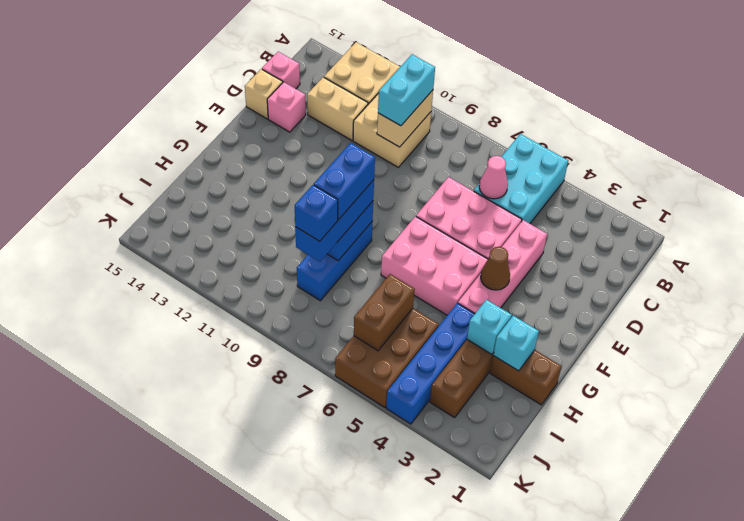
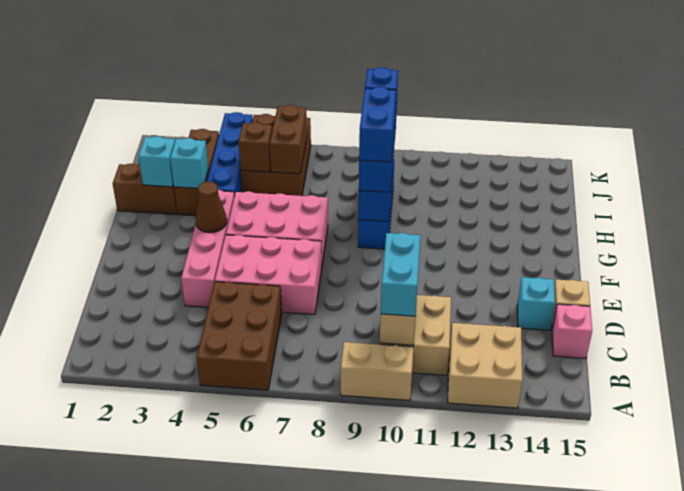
cyan brick A5:C6 level 1 -> brown brick A5:C6 level 1
pink cone C6 level 2 -> none
tan brick C12:C13 level 1 -> tan brick A9:A10 level 1
pink brick D14 level 1 -> cyan brick D14 level 1
none -> brown brick I5 level 2

